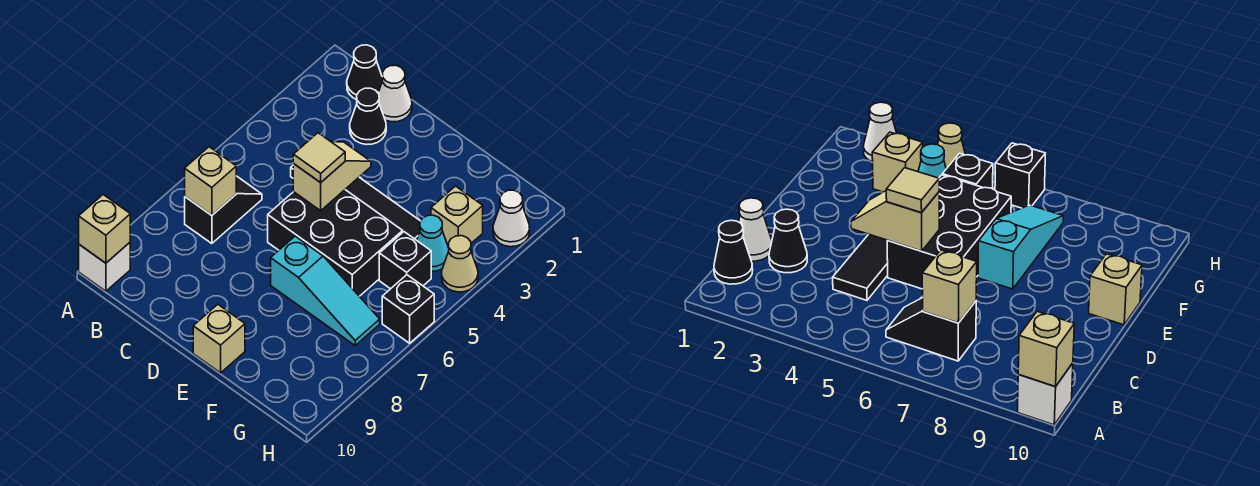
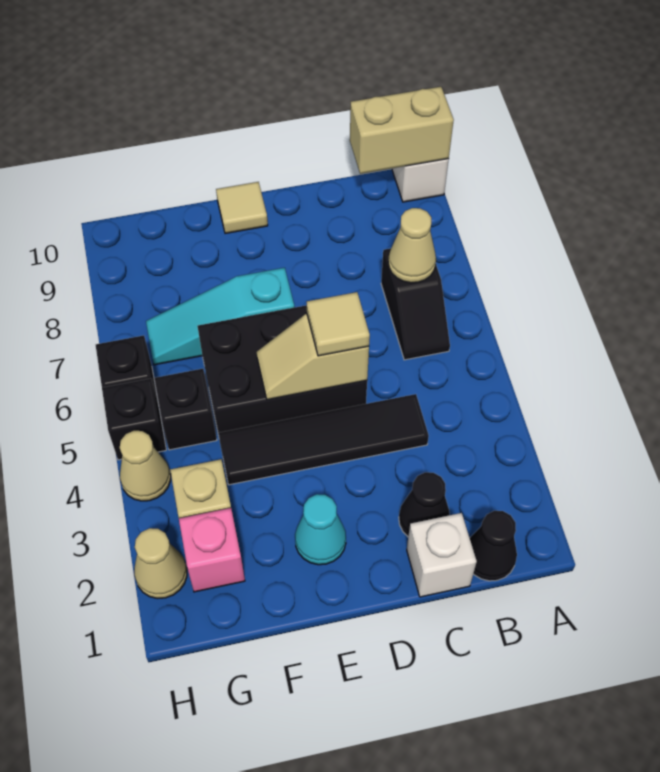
tan brick A10 level 2 -> tan brick A10:B10 level 2
tan brick B7 level 2 -> tan cone B7 level 2
white cone C1 level 1 -> white brick C1 level 1
tan slope D4:D5 level 2 top 5 -> tan slope D5:E5 level 2 top D
tan brick E10 level 1 -> tan tile E10 level 1
none -> pink brick G2 level 1
cyan cone G4 level 1 -> cyan cone E2 level 1
white cone H2 level 1 -> tan cone H2 level 1
none -> black brick H5 level 1

